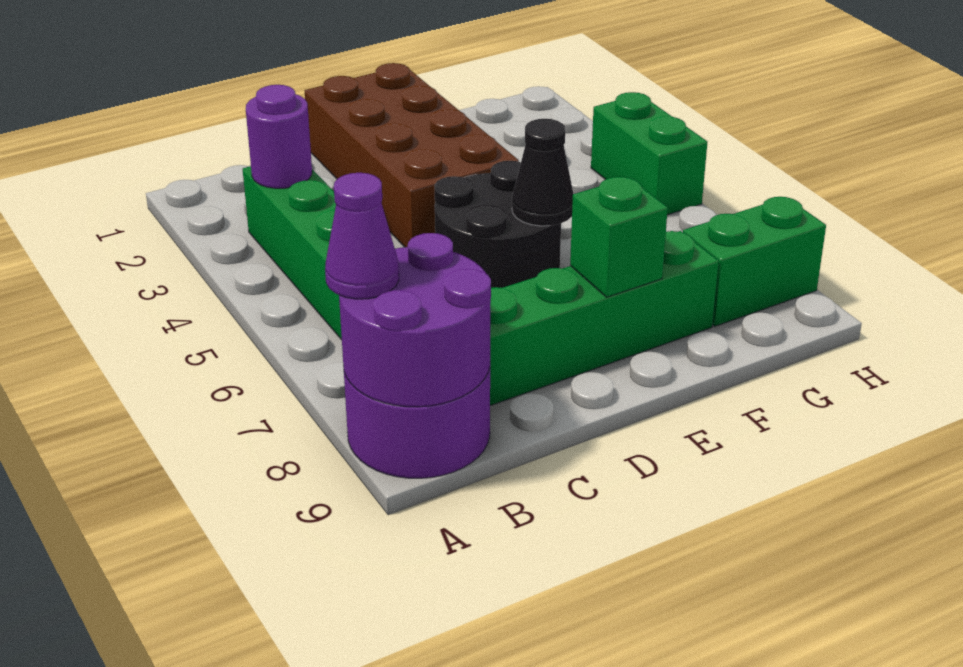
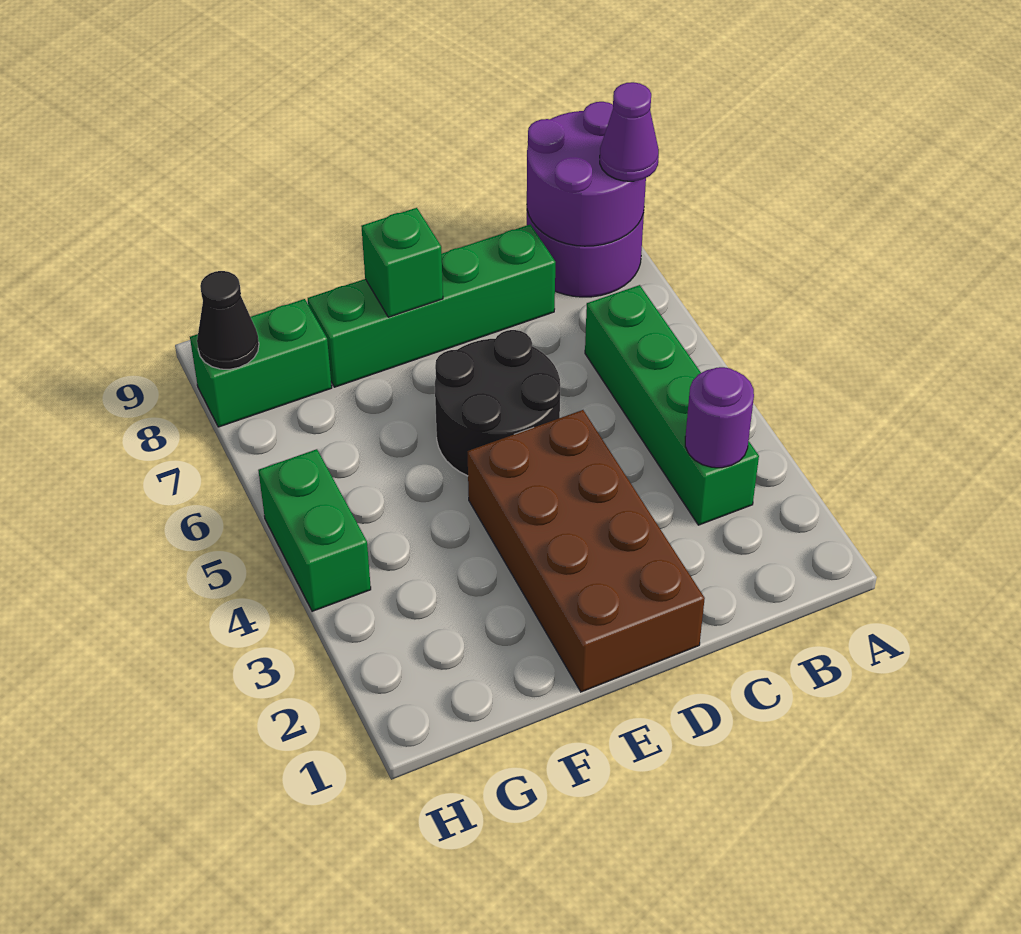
black cone E6 level 2 -> black cone H8 level 2

